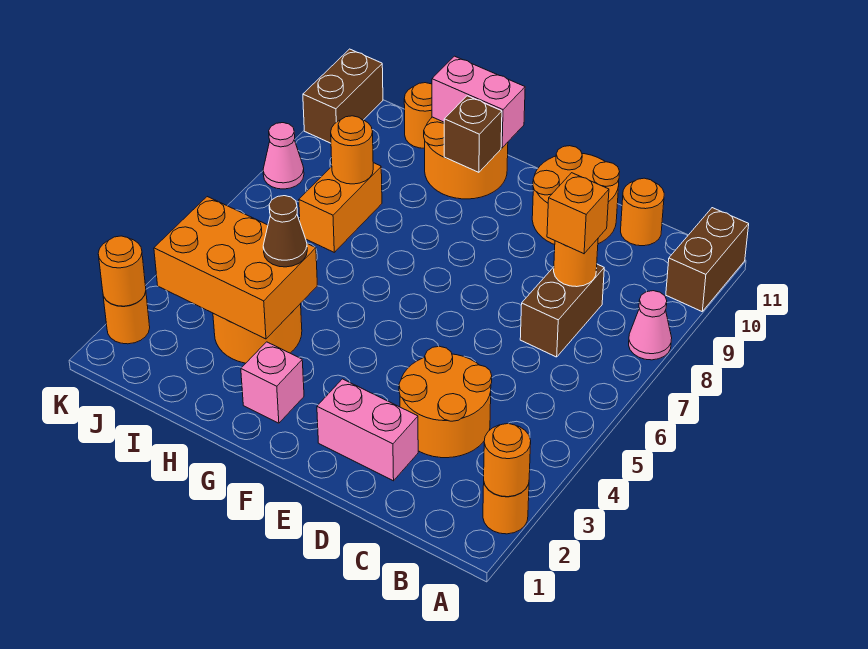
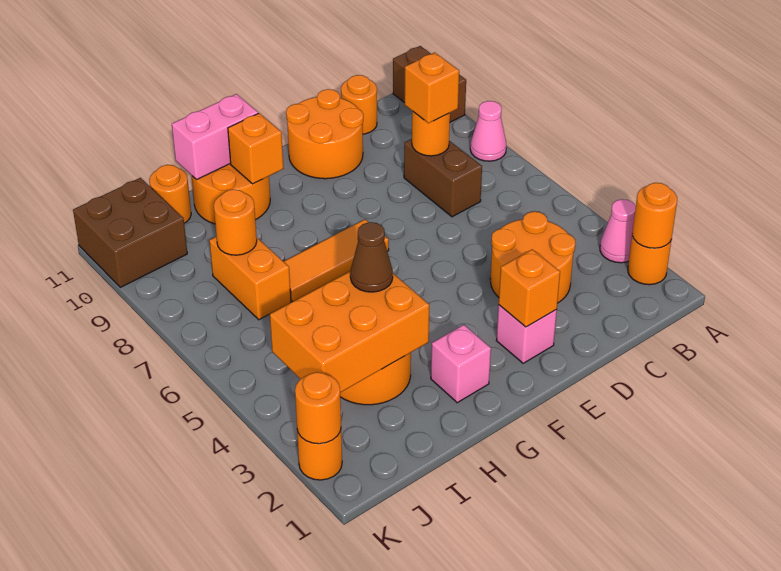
pink brick D2:E2 level 1 -> pink brick E2 level 1
none -> orange brick E2 level 2
none -> orange tile F7:H7 level 1
brown brick G10 level 2 -> orange brick G10 level 2
pink cone K8 level 1 -> pink cone A3 level 1
brown brick K10:K11 level 1 -> brown brick J10:K11 level 1

